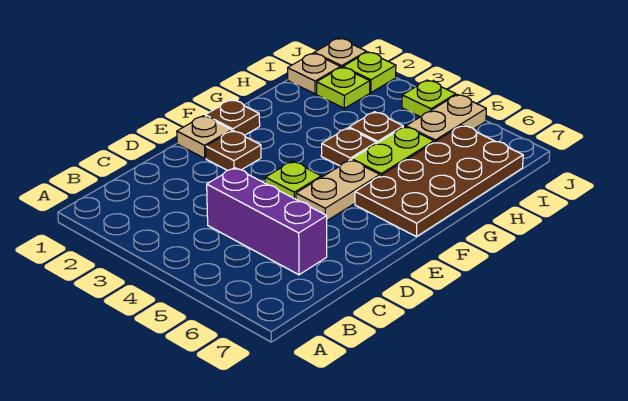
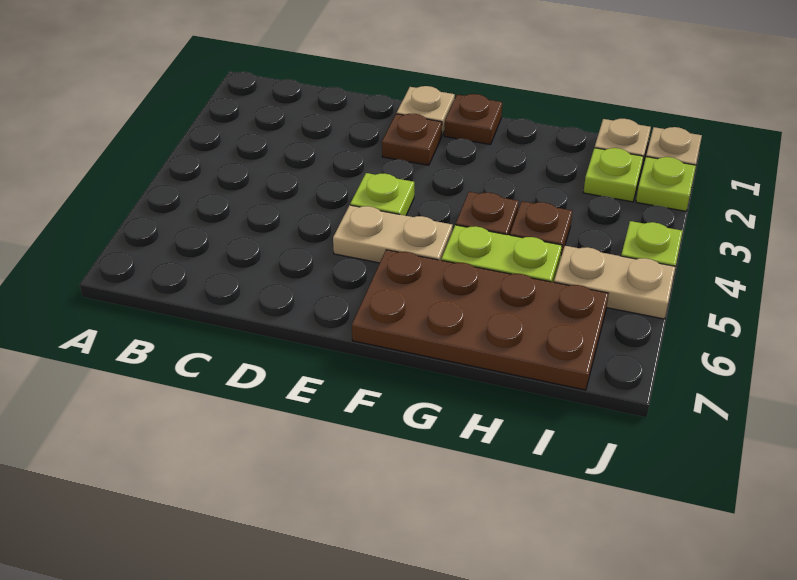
purple brick C4:C6 level 1 -> none

